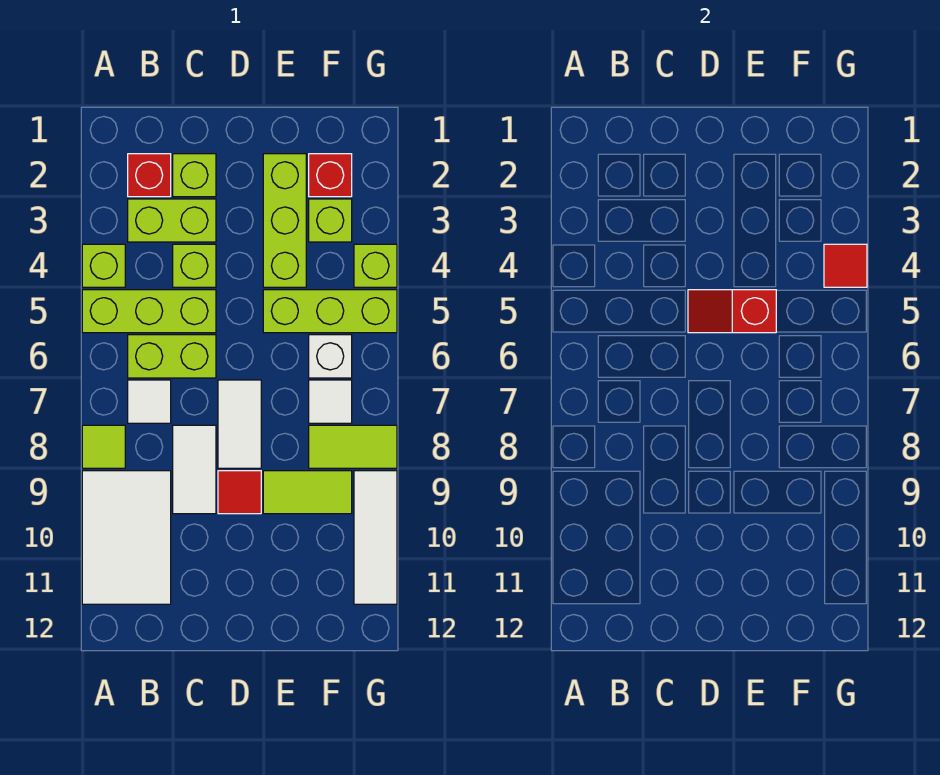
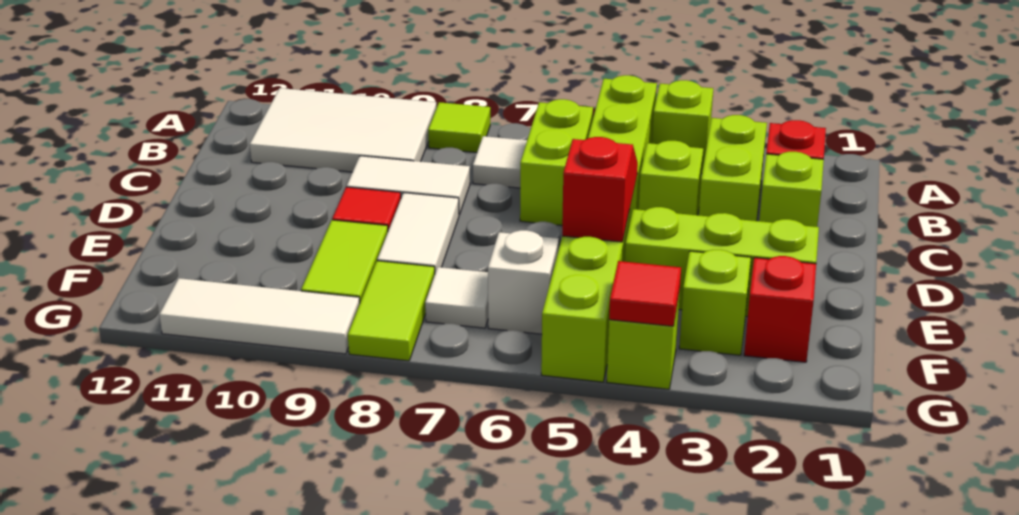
white tile D7:D8 level 1 -> white tile D8:E8 level 1

